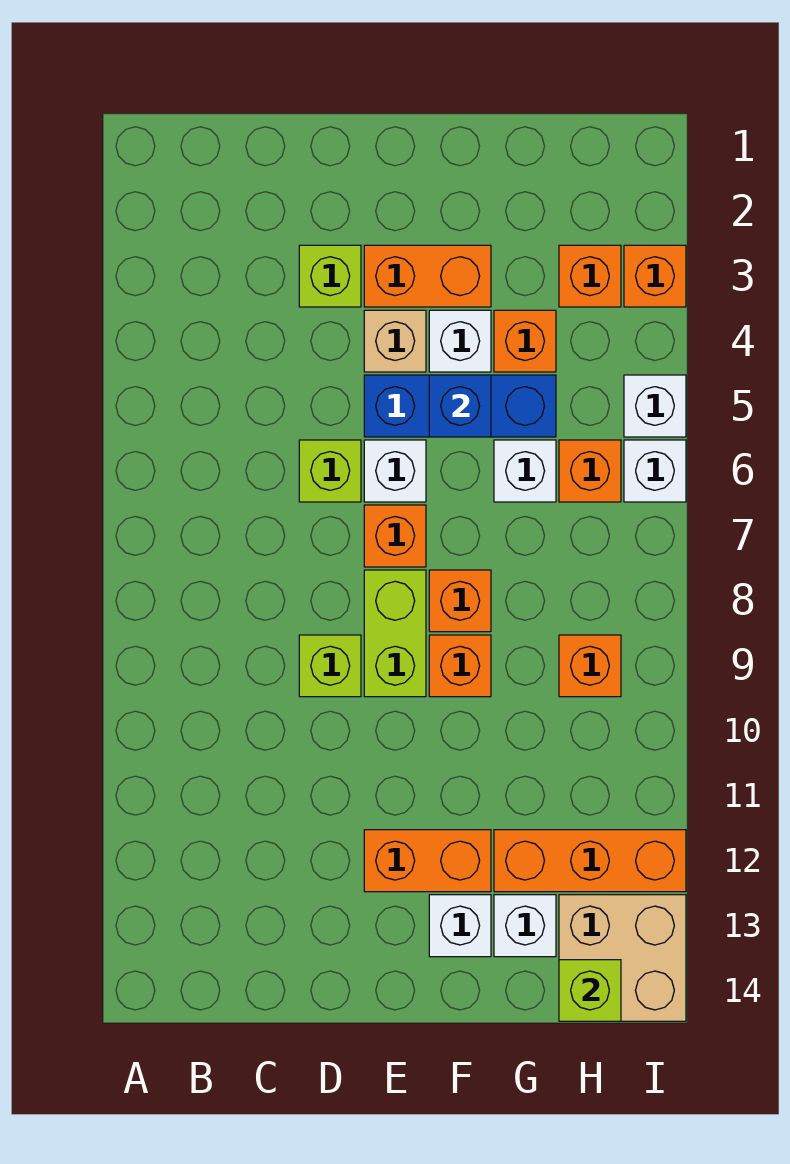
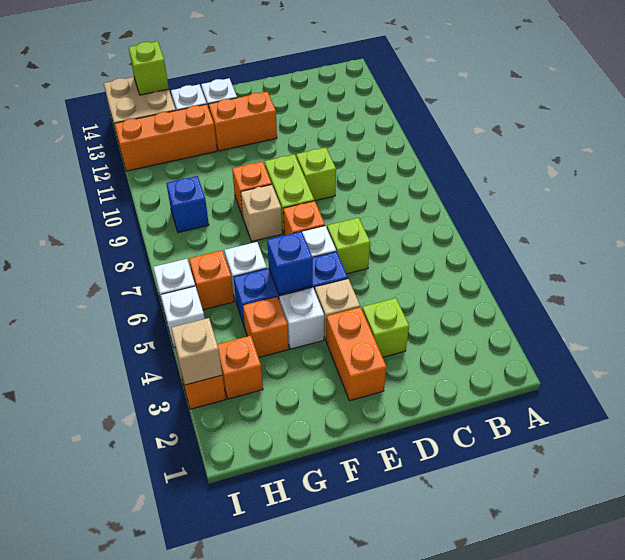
orange brick E3:F3 level 1 -> orange brick E2:E3 level 1
orange brick F8 level 1 -> tan brick F8 level 1
orange brick H9 level 1 -> blue brick H9 level 1
none -> tan brick I3 level 2

